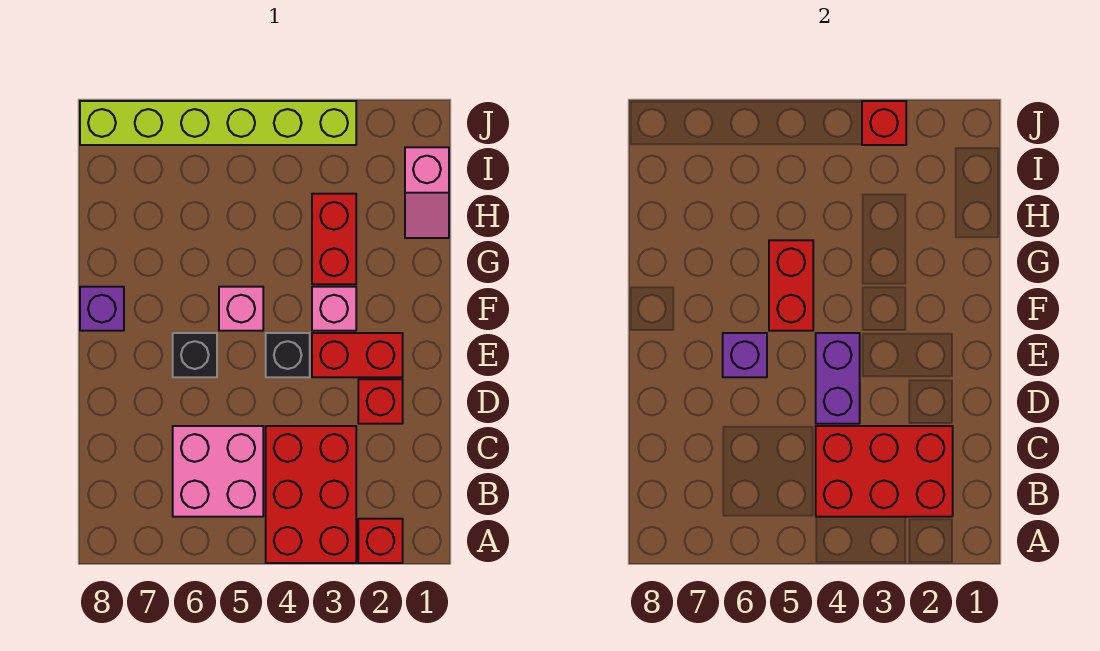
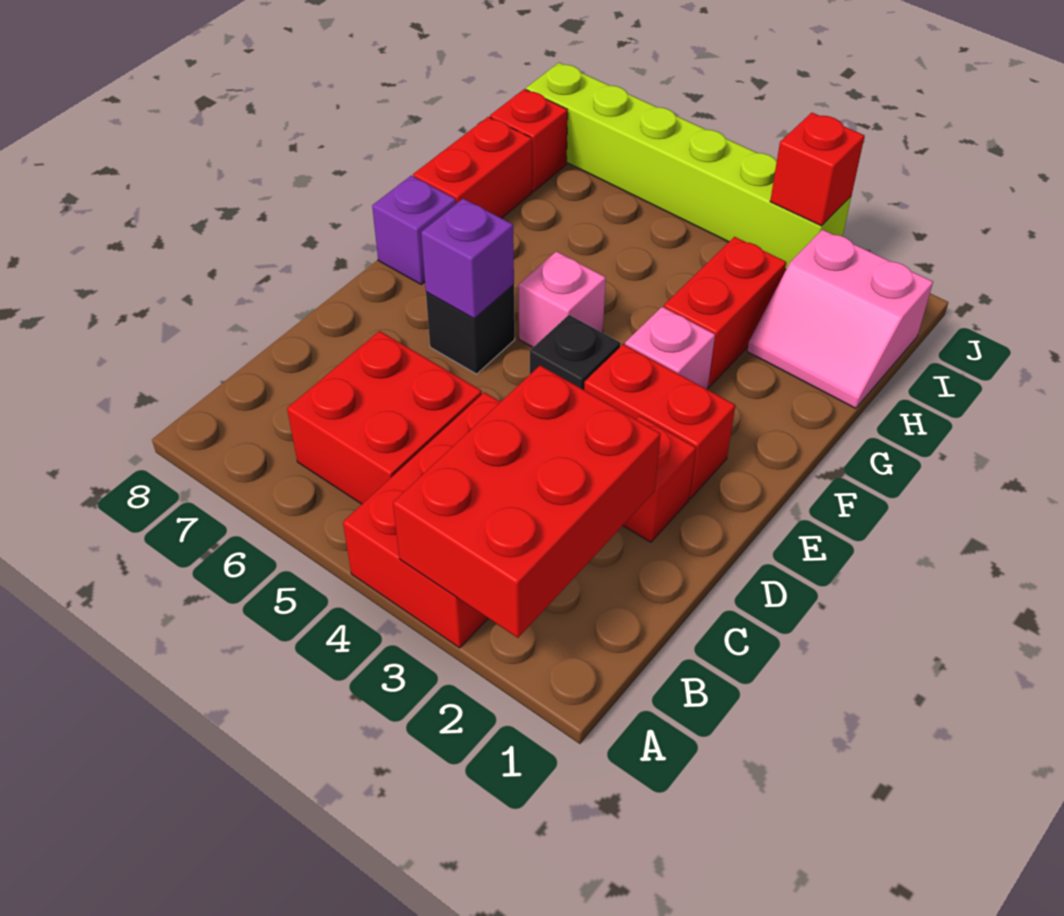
red brick A2 level 1 -> red brick I8 level 1
red brick B2:C4 level 2 -> red brick A2:C3 level 2
pink brick B5:C6 level 1 -> red brick B5:C6 level 1
purple brick D4:E4 level 2 -> none
red brick F5:G5 level 2 -> red brick G8:H8 level 1
pink slope H1:I1 level 1 top I -> pink slope H1:I2 level 1 top I

